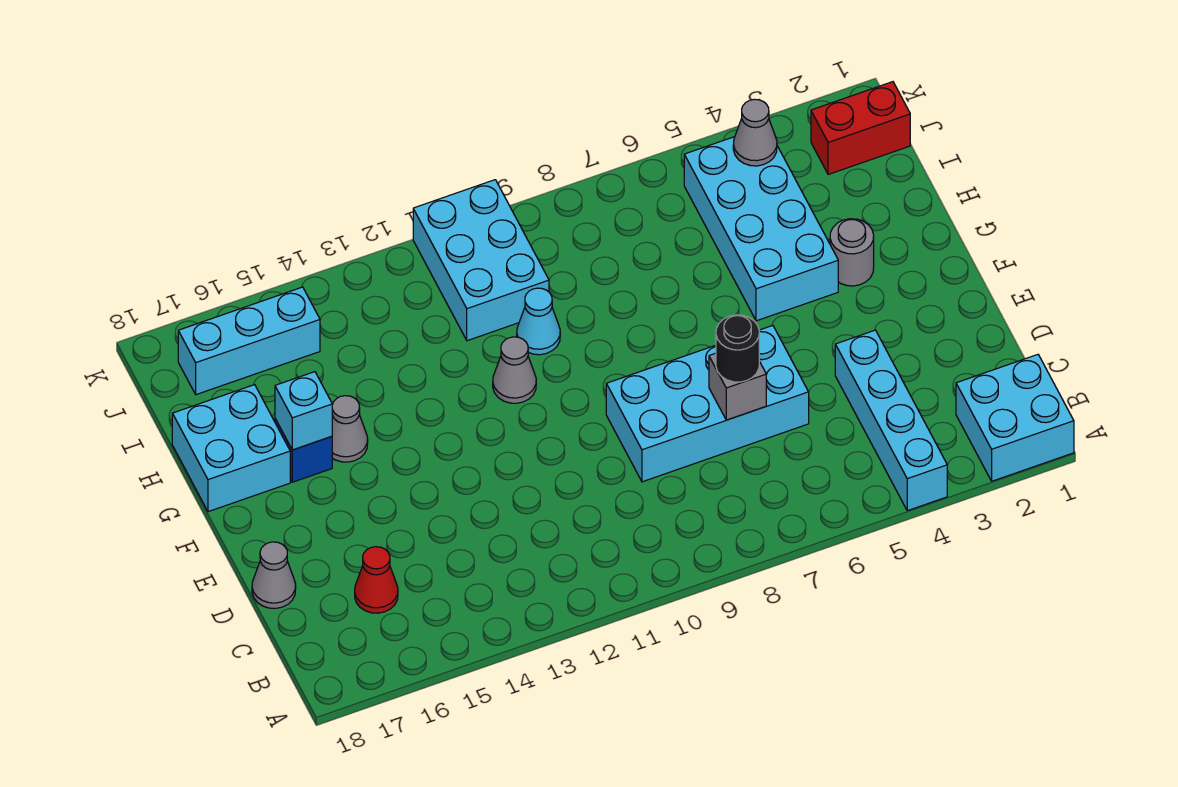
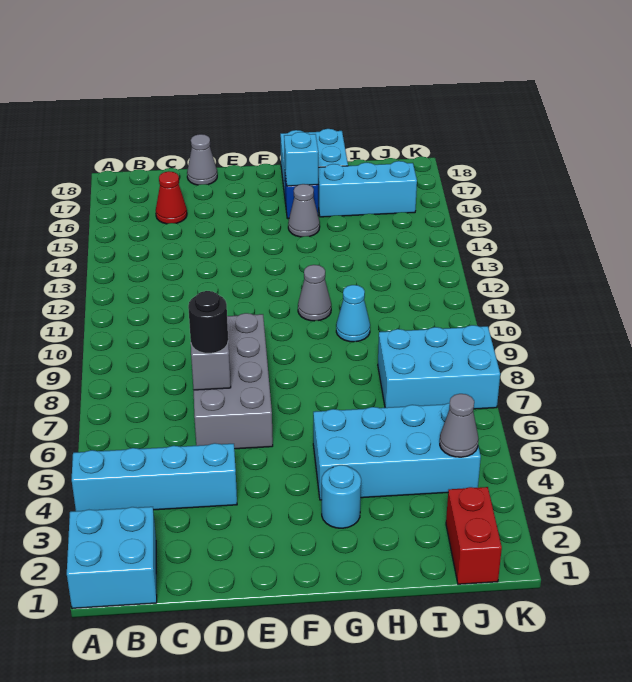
cyan brick D6:E9 level 1 -> grey brick D6:E9 level 1
grey round brick G3 level 1 -> cyan round brick G3 level 1
cyan brick I10:K11 level 1 -> cyan brick I7:K8 level 1
cyan brick J15:J17 level 1 -> cyan brick H16:J16 level 1

